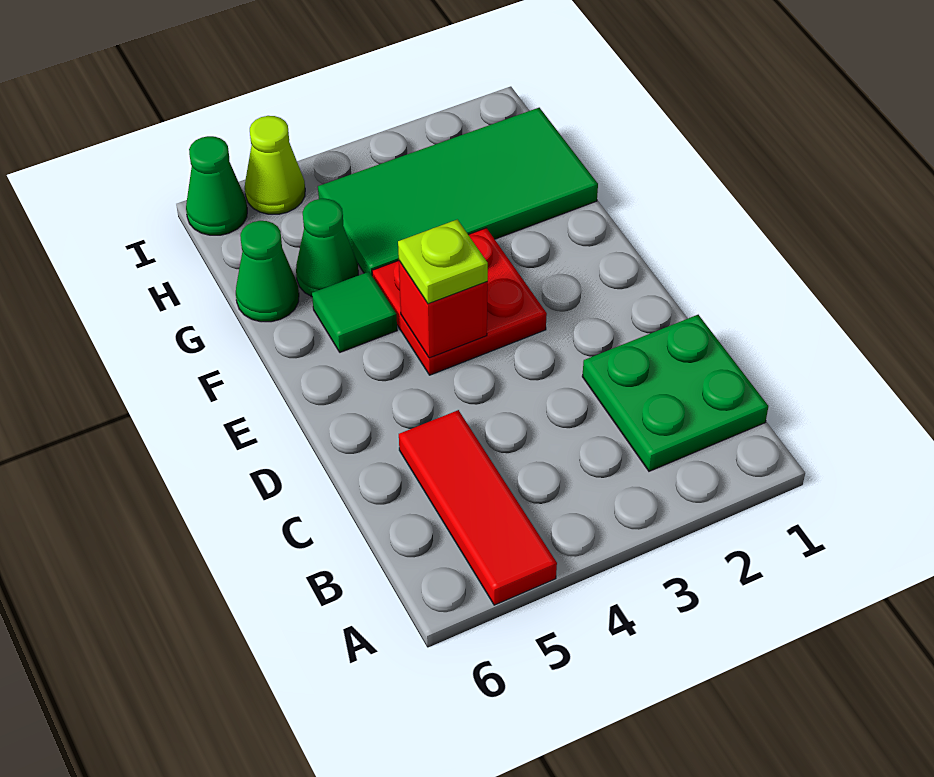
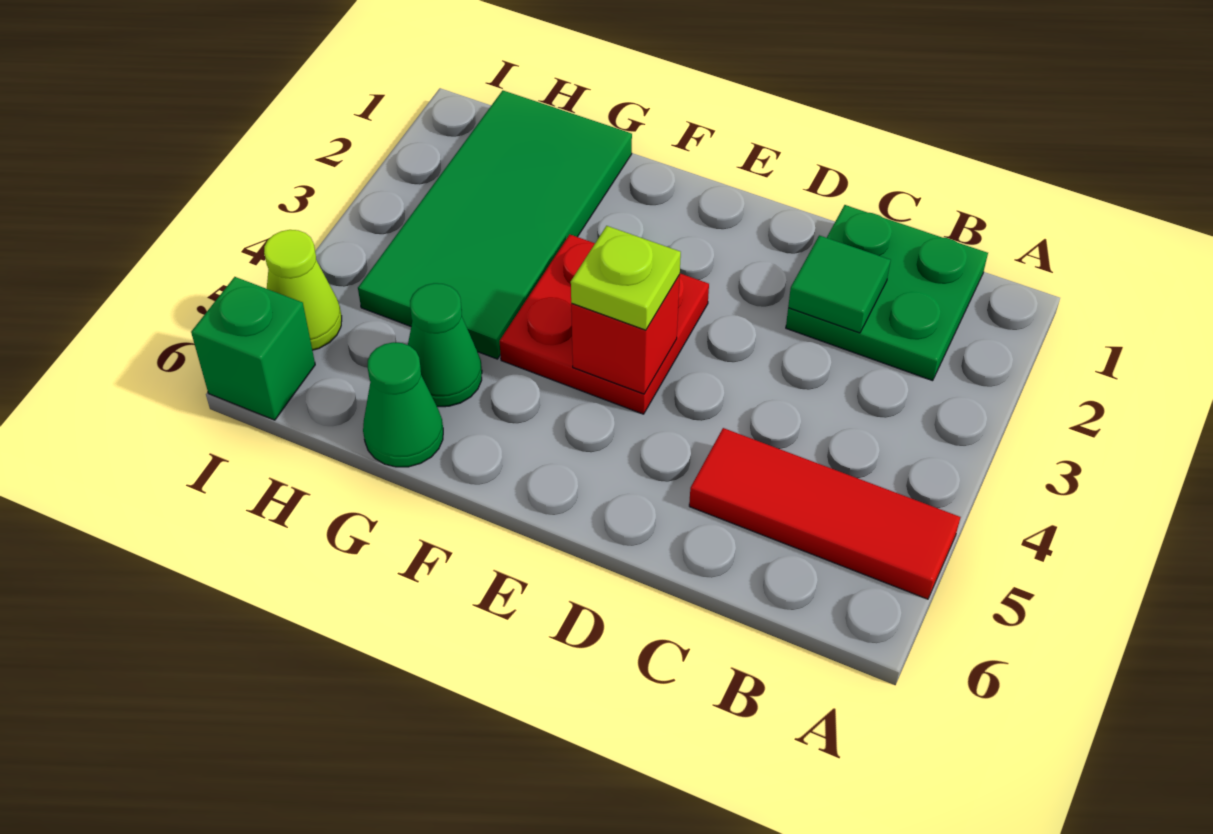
green tile F5 level 1 -> green tile C2 level 2
green cone I6 level 1 -> green brick I6 level 1

